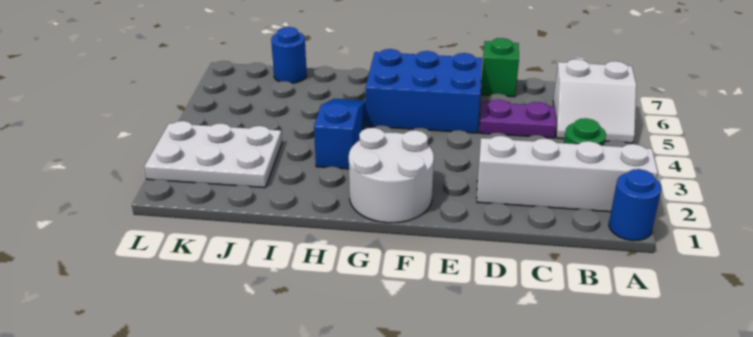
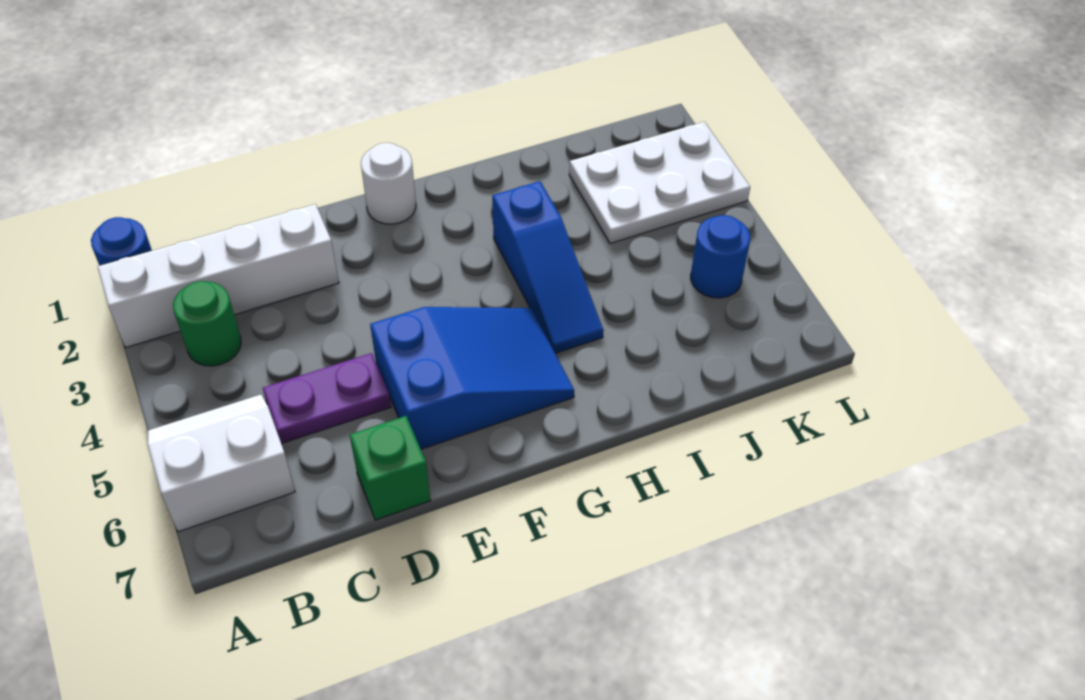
blue brick E5:G6 level 1 -> blue slope E5:G6 level 1 top E
white round brick F1:G2 level 1 -> white round brick F1 level 1
blue round brick J7 level 1 -> blue round brick K5 level 1

